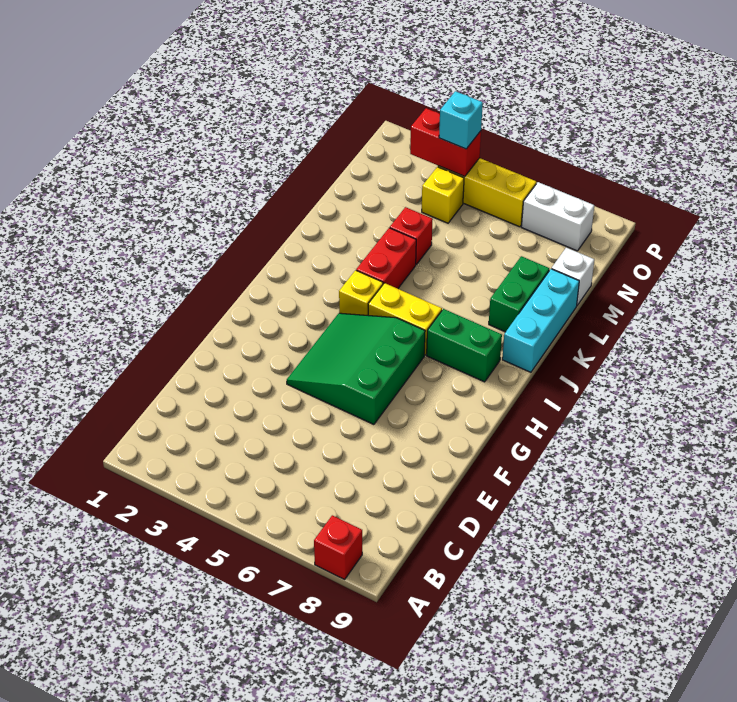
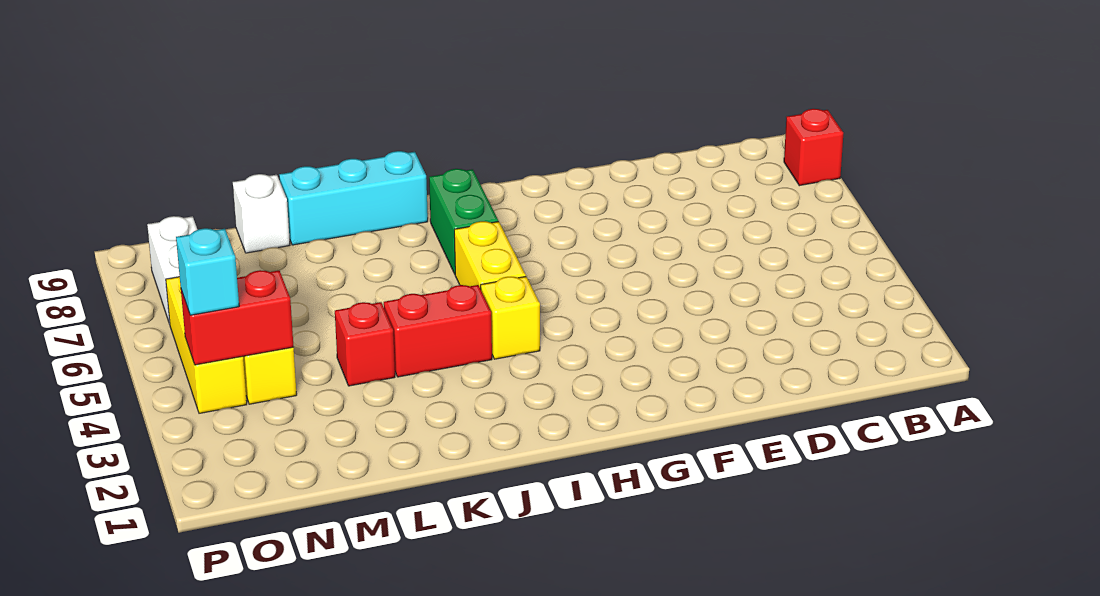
green slope F4:H6 level 1 top 6 -> none
green brick K8:L8 level 1 -> none
red brick O3:O4 level 2 -> red brick N4:O4 level 2

